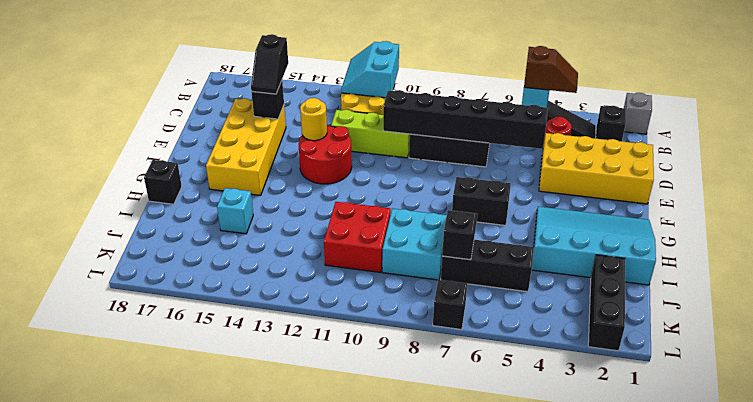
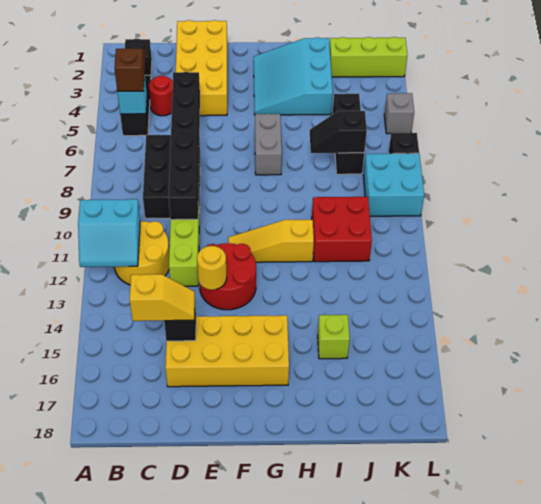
grey brick A1 level 1 -> grey brick L5 level 1
black slope C15:D15 level 3 top C -> yellow slope C15:D15 level 3 top C
none -> yellow slope F11:H11 level 1 top H
cyan slope G1:I4 level 1 top I -> cyan slope G2:I4 level 1 top I
black brick G6:G7 level 1 -> grey brick G6:G7 level 1
black brick H18 level 1 -> none
cyan brick I8:J9 level 1 -> cyan brick K8:L9 level 1
cyan brick I15 level 1 -> lime brick I15 level 1
black brick J2:L2 level 1 -> lime brick J2:L2 level 1

